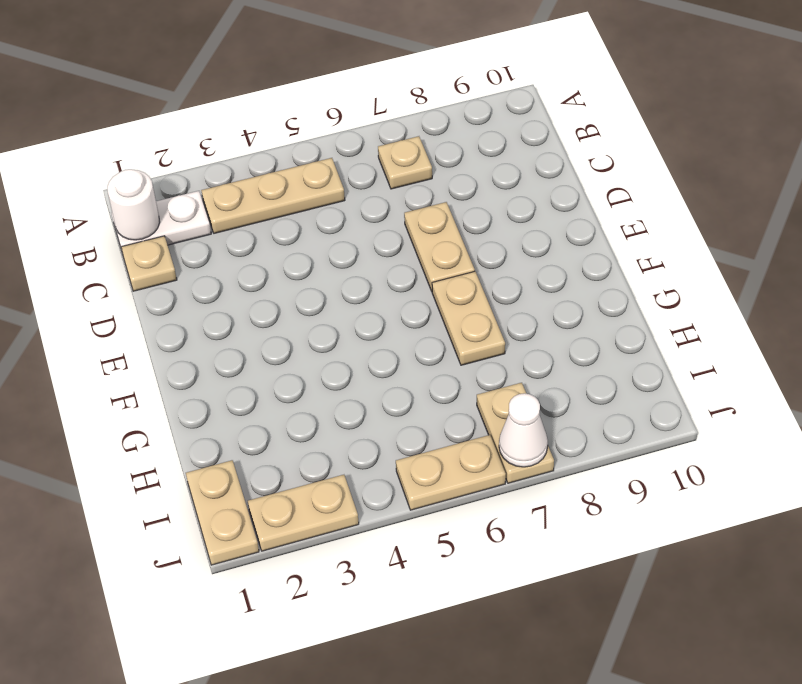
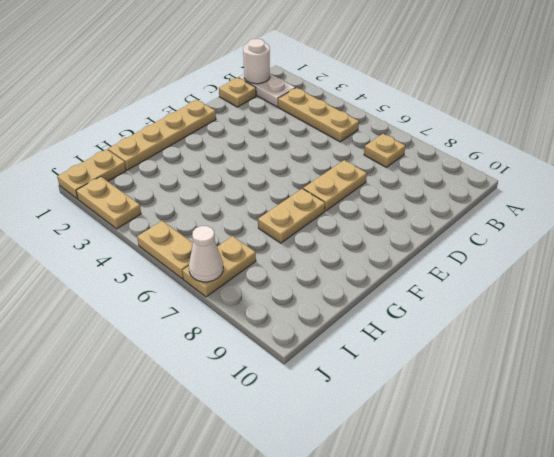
none -> tan plate E1:H1 level 1

